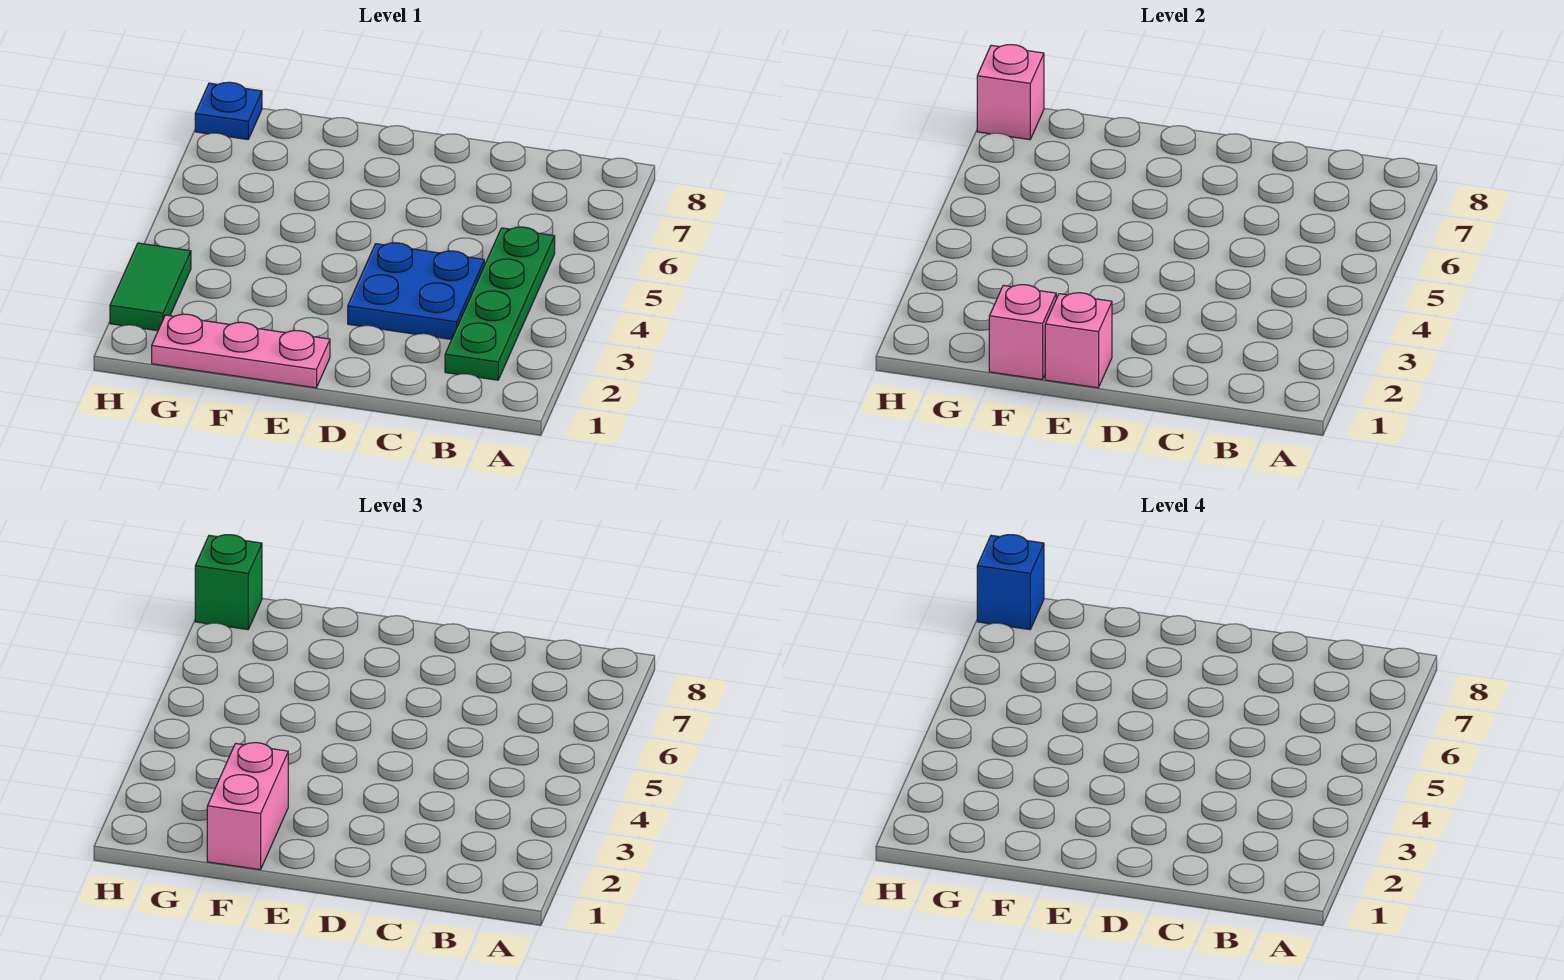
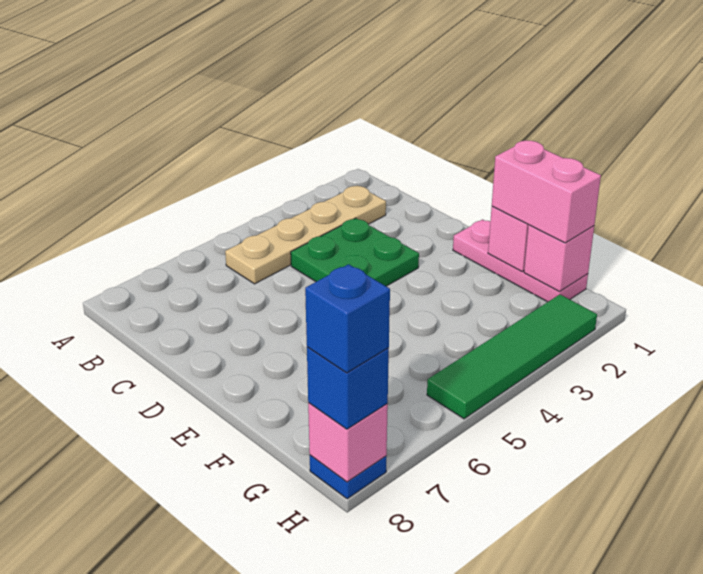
green plate B2:B5 level 1 -> tan plate B2:B5 level 1
blue plate C3:D4 level 1 -> green plate C3:D4 level 1
pink brick E1 level 2 -> pink brick G1 level 2
pink brick F1:F2 level 3 -> pink brick F1:G1 level 3
green tile H2:H3 level 1 -> green tile H2:H5 level 1
green brick H8 level 3 -> blue brick H8 level 3

